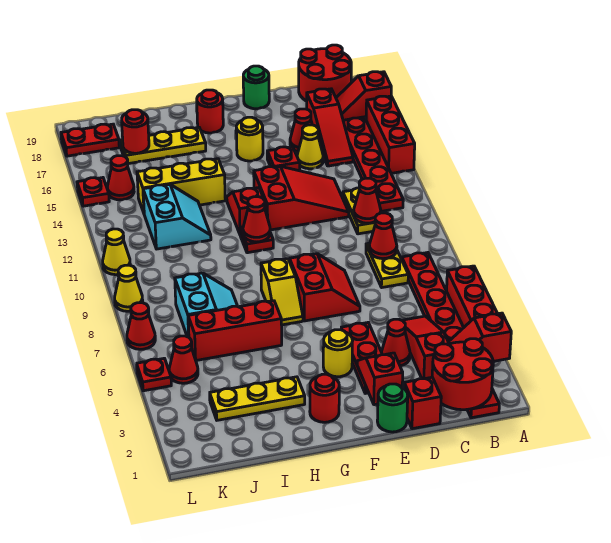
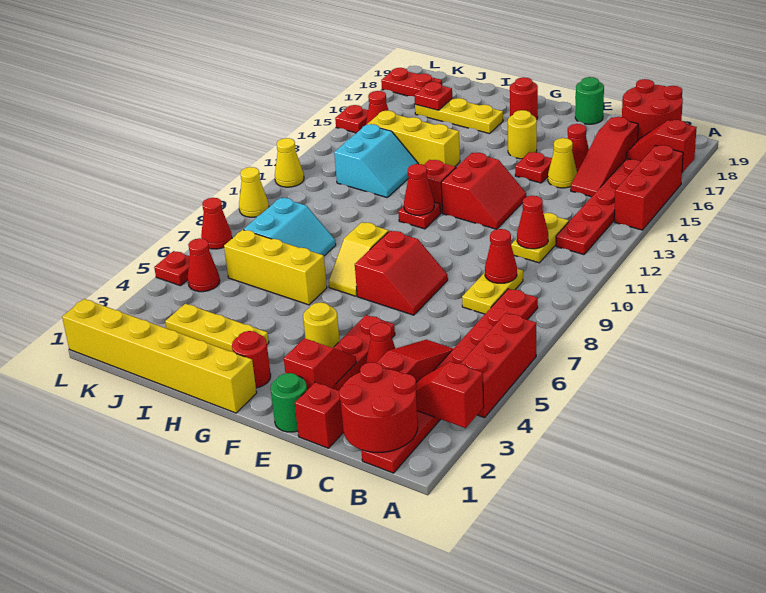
red slope D12:F13 level 1 top F -> red slope E12:F13 level 1 top F
none -> yellow brick G1:L1 level 1
red brick H6:J6 level 1 -> yellow brick H6:J6 level 1
red round brick J17 level 2 -> red plate J17 level 2

